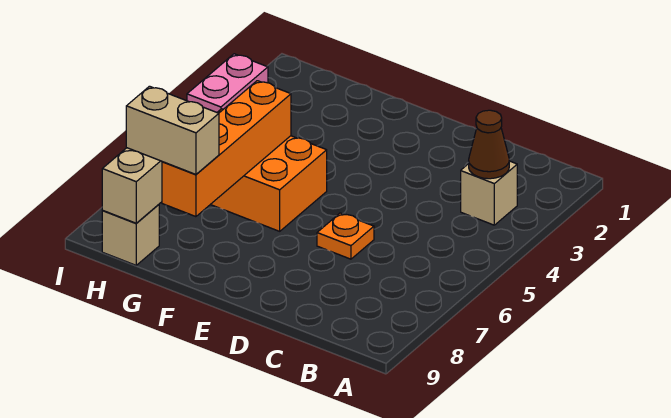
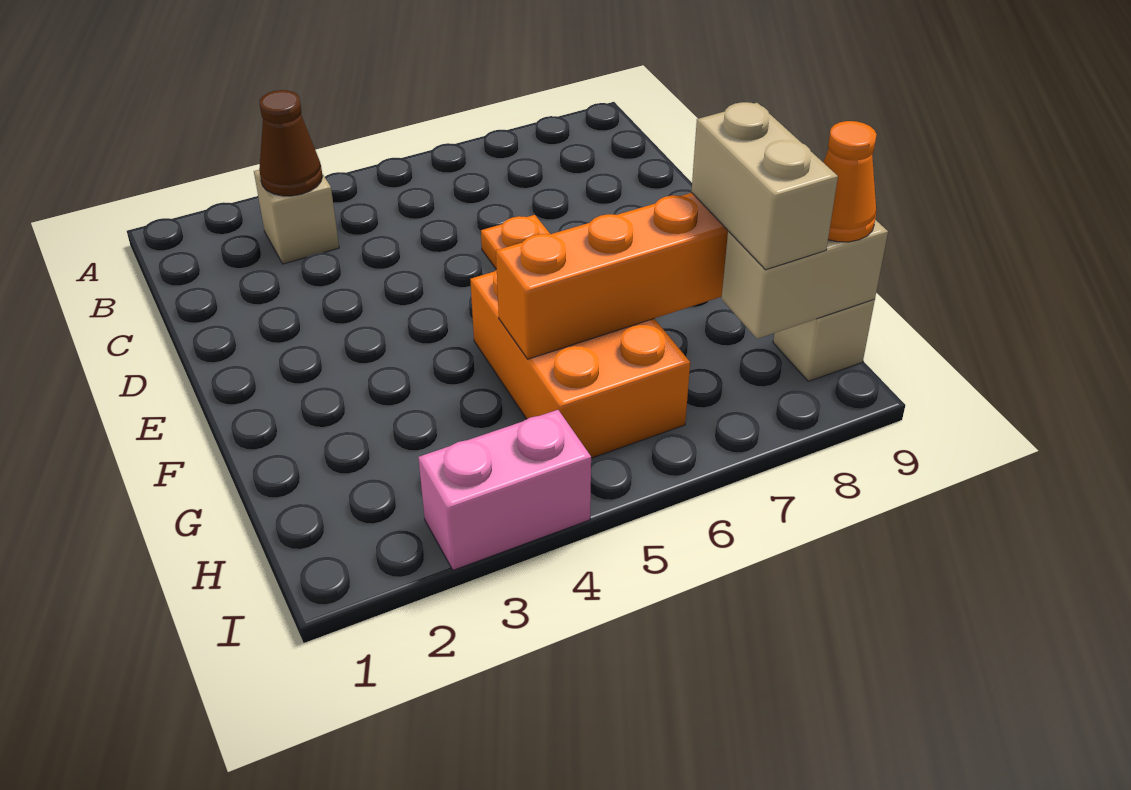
none -> orange cone H9 level 3

